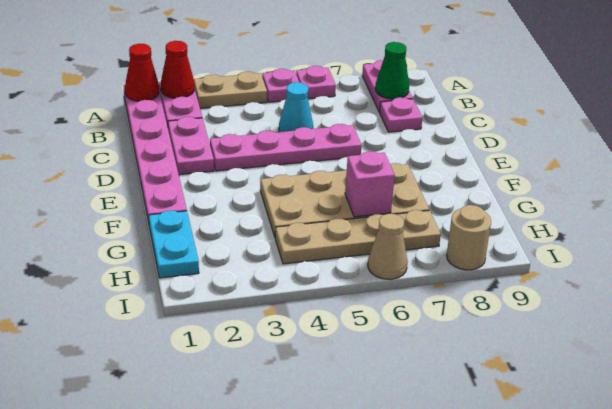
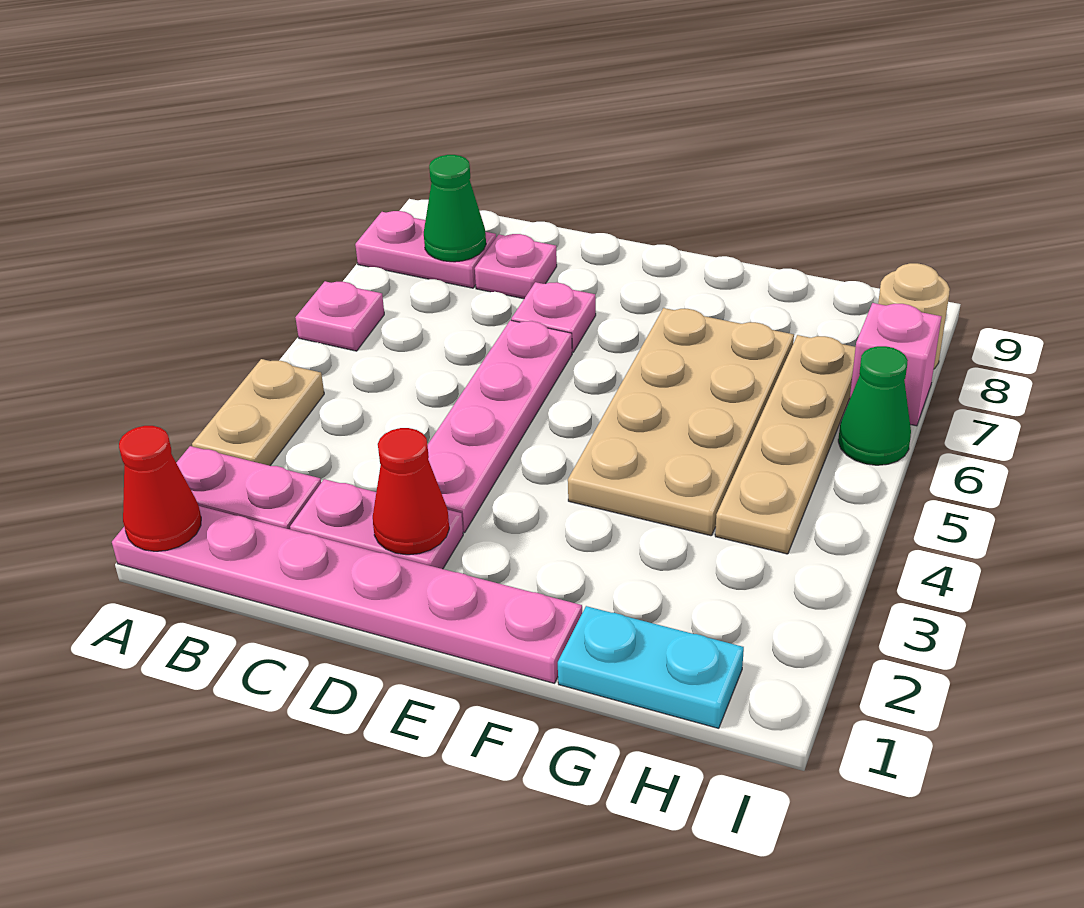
red cone A2 level 2 -> red cone D2 level 2
pink plate A5 level 1 -> pink plate D7 level 1
cyan cone C5 level 1 -> none
pink brick G6 level 2 -> pink brick I7 level 1
tan cone I6 level 1 -> green cone I6 level 1

